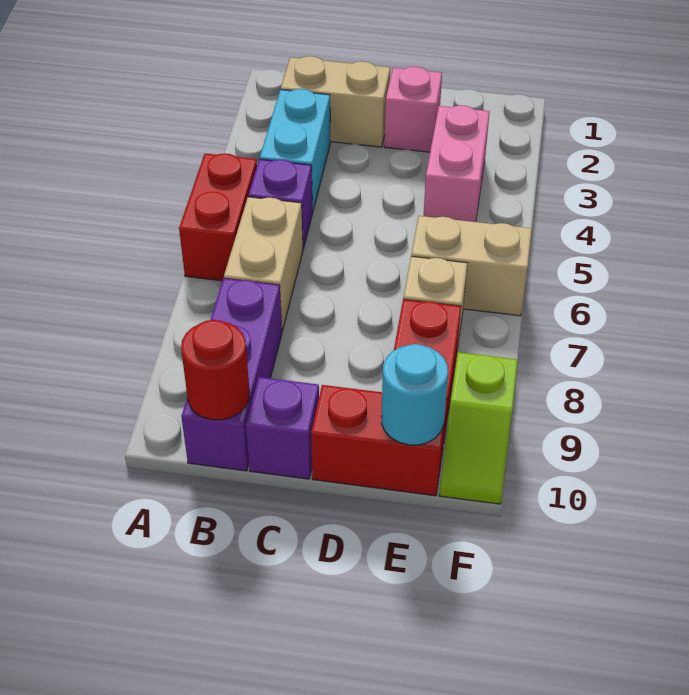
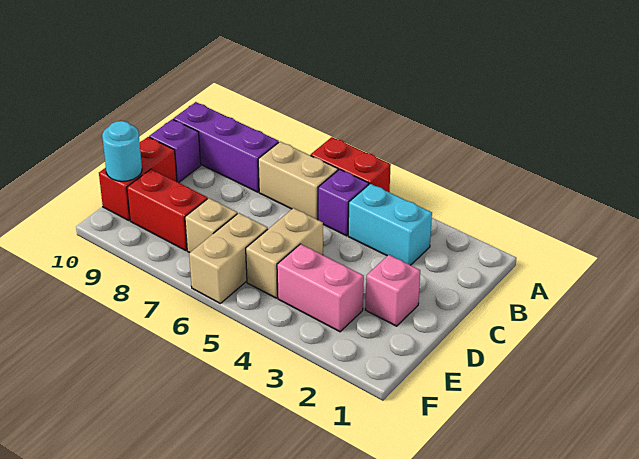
tan brick B2:C2 level 1 -> tan brick D5:E5 level 1
red round brick B10 level 2 -> none
lime slope F9:F10 level 1 top 9 -> none

